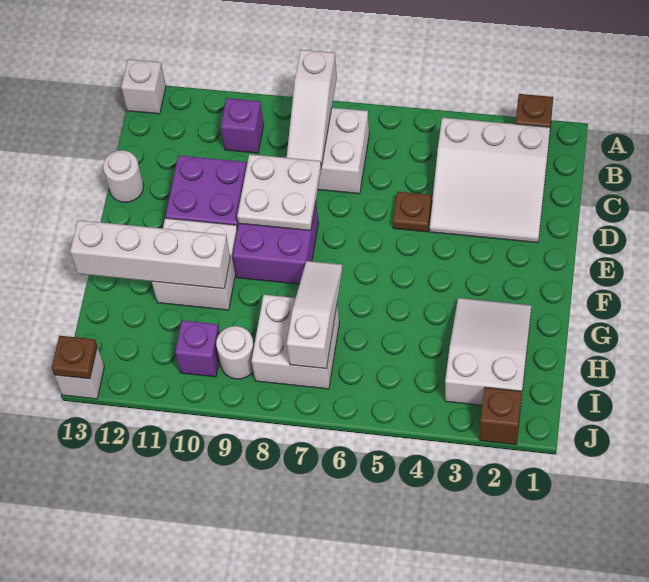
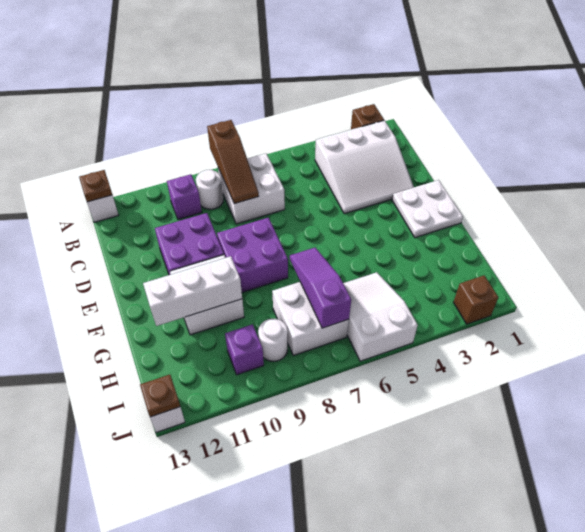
white slope A8:C8 level 2 top A -> brown slope A8:C8 level 2 top A
brown plate D5 level 1 -> brown plate A13 level 2
white plate D8:E9 level 2 -> white plate E1:F2 level 1
white round brick D13 level 1 -> white round brick B9 level 1
white slope G2:I3 level 1 top I -> white slope H5:J6 level 1 top J
white slope G7:I7 level 2 top I -> purple slope G7:I7 level 2 top I
white brick G10:G13 level 2 -> white brick G10:G12 level 2

